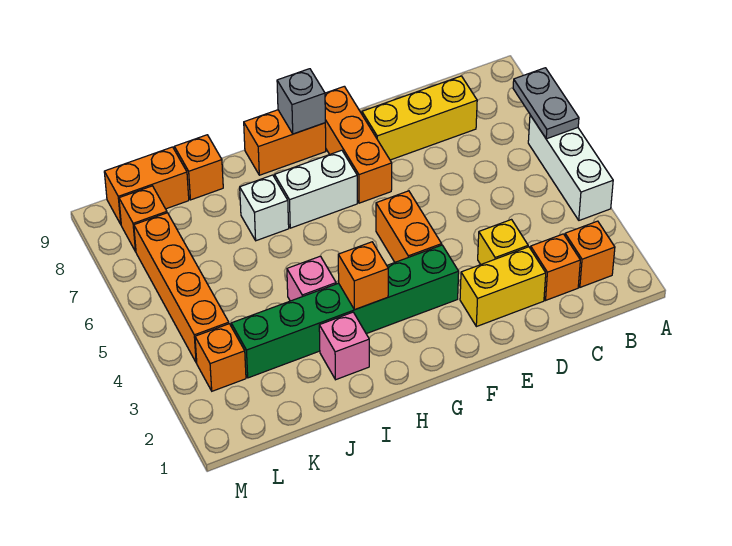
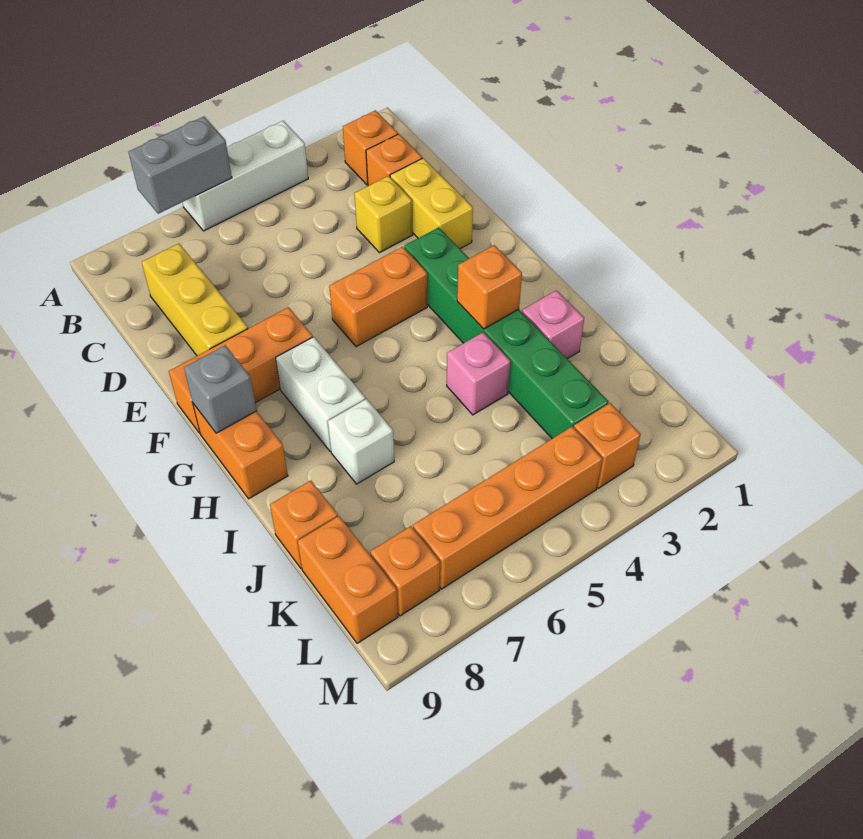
grey plate A6:A7 level 2 -> grey brick A6:A7 level 2

